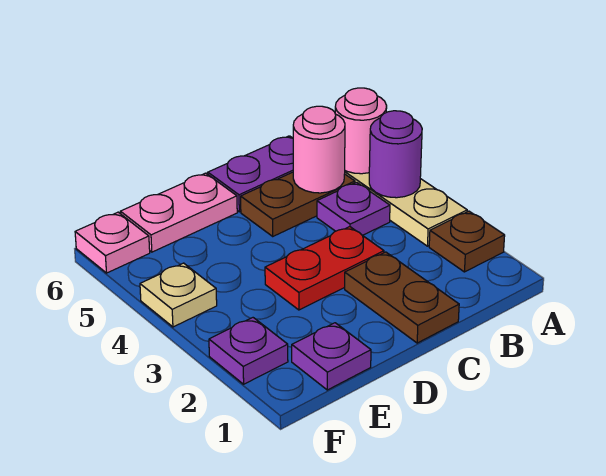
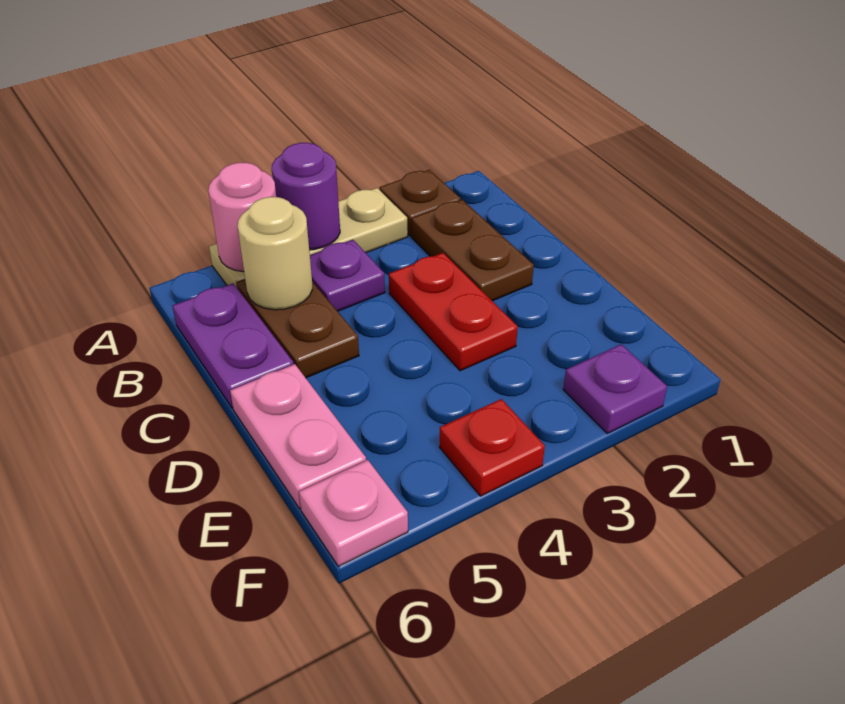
pink round brick B5 level 2 -> tan round brick B5 level 2
brown plate C1:C2 level 1 -> brown plate B2:C2 level 1
purple plate E1 level 1 -> none
tan plate F4 level 1 -> red plate F4 level 1

